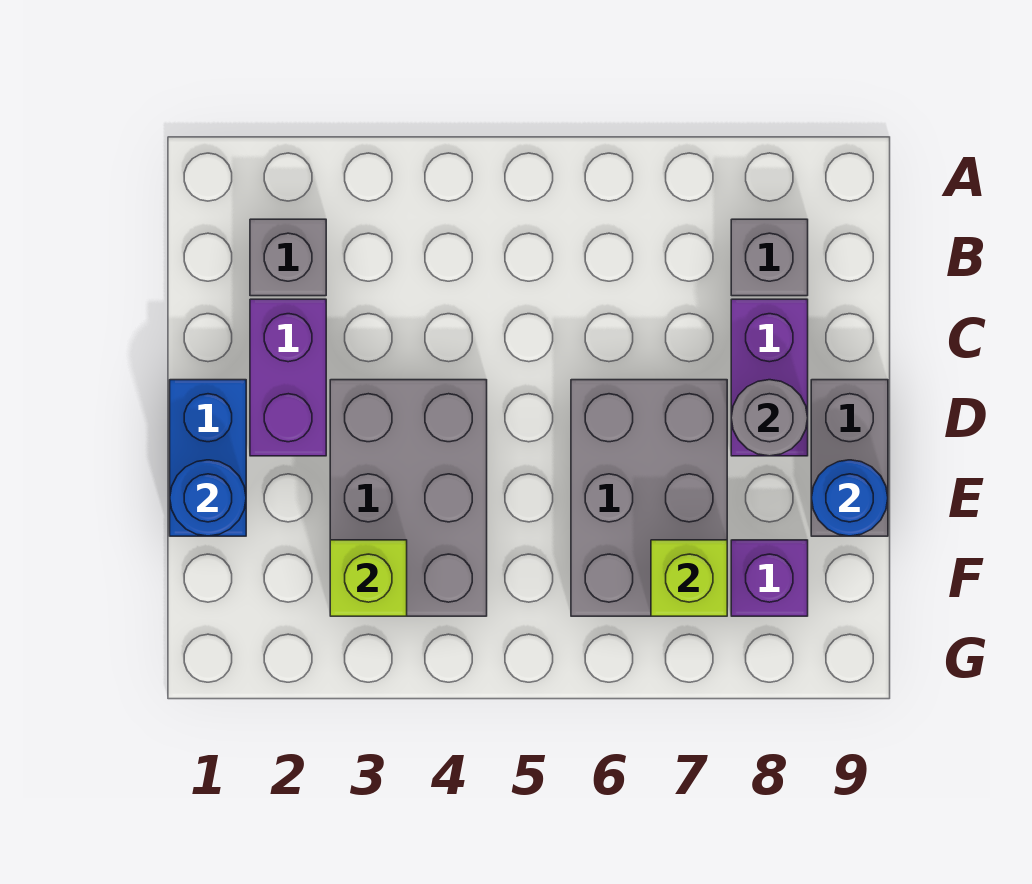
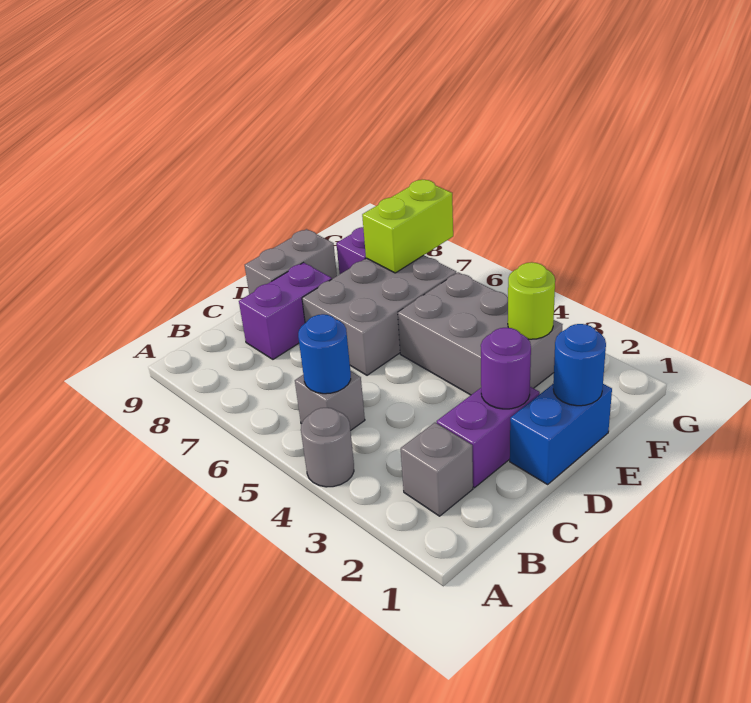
grey brick B8 level 1 -> grey brick B5 level 1
none -> purple round brick D2 level 2
grey brick D3:F4 level 1 -> grey brick E3:F5 level 1
grey round brick D8 level 2 -> grey round brick A4 level 1
blue round brick E9 level 2 -> blue round brick B5 level 2
lime brick F3 level 2 -> lime round brick F3 level 2
lime brick F7 level 2 -> lime brick F7:G7 level 2

